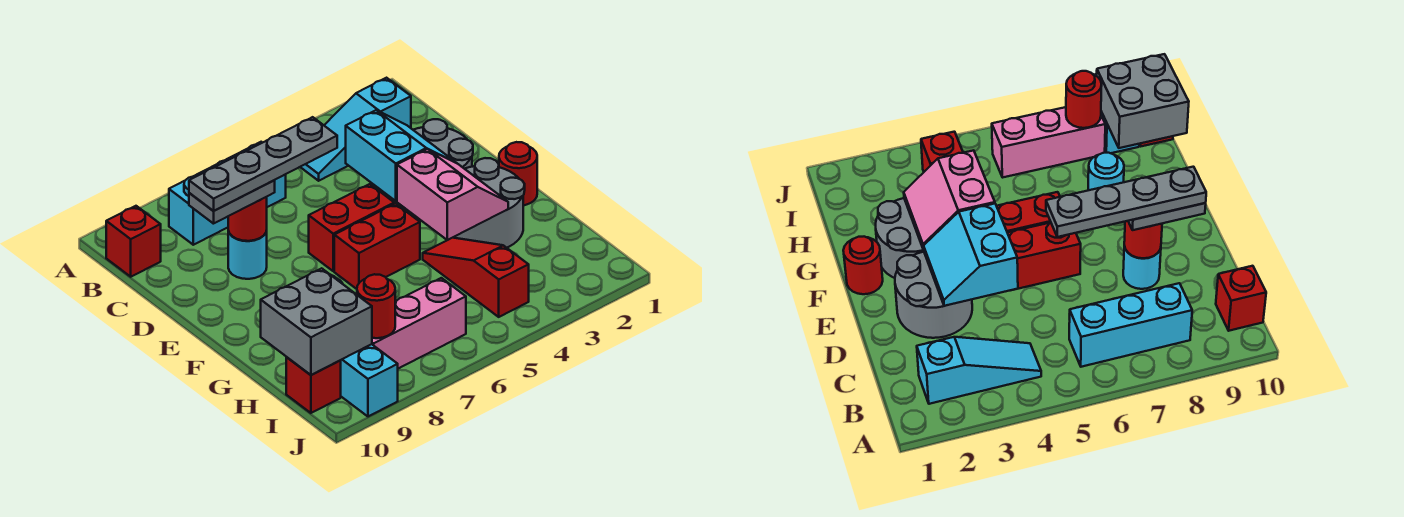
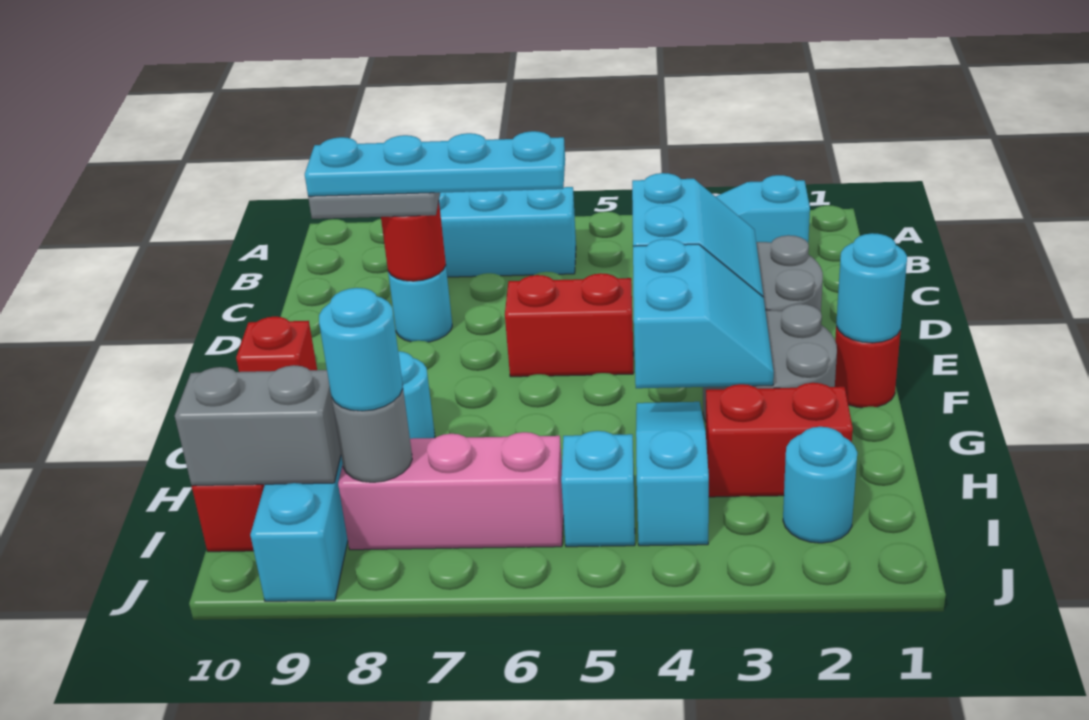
red brick B10 level 1 -> red brick F10 level 1
grey plate D6:D9 level 4 -> cyan plate D6:D9 level 4
none -> cyan round brick F1 level 2
pink slope F3:G4 level 2 top 4 -> cyan slope F3:G4 level 2 top 4
red brick F5:F6 level 1 -> red brick H2:H3 level 1
red slope G4:I4 level 1 top I -> cyan slope G4:I4 level 1 top I
grey brick H9:I10 level 2 -> grey brick I9:I10 level 2
none -> cyan round brick I2 level 1
none -> cyan brick I5 level 1
red round brick I8 level 2 -> grey round brick I8 level 2
none -> cyan round brick I8 level 3

